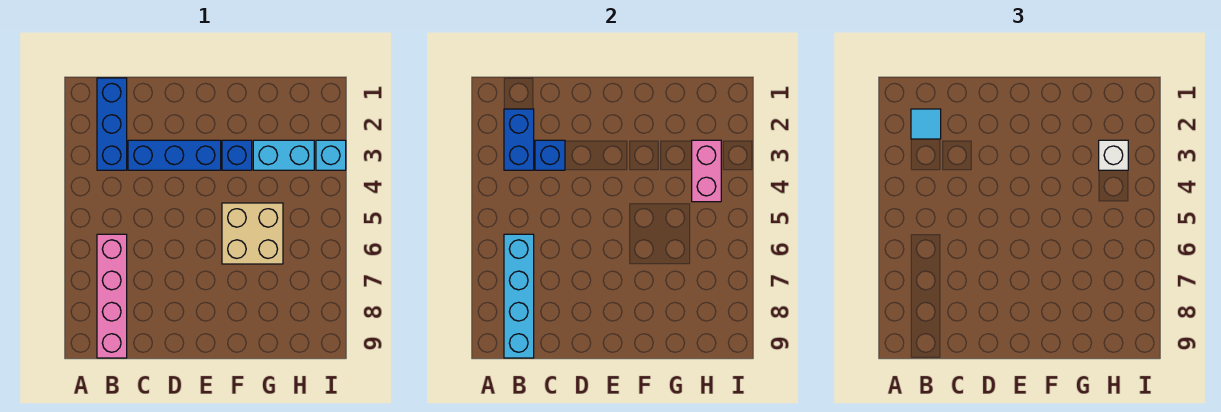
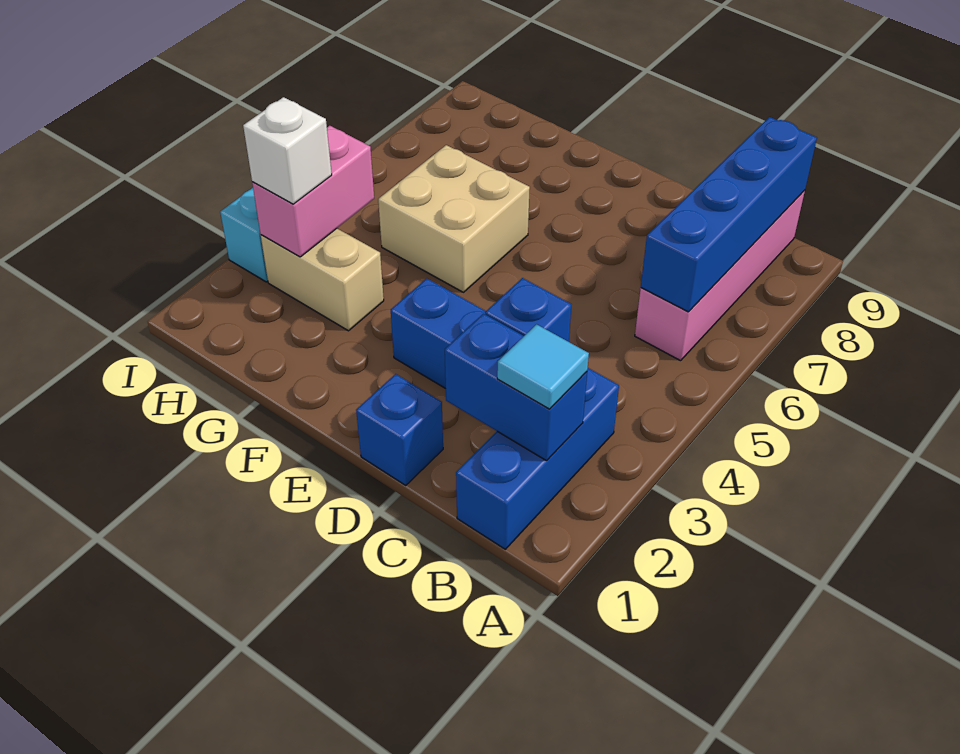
blue brick B2:B3 level 2 -> blue brick B2:C2 level 2
cyan brick B6:B9 level 2 -> blue brick B6:B9 level 2
blue brick F3 level 1 -> blue brick D1 level 1
cyan brick G3:H3 level 1 -> tan brick G3:H3 level 1

